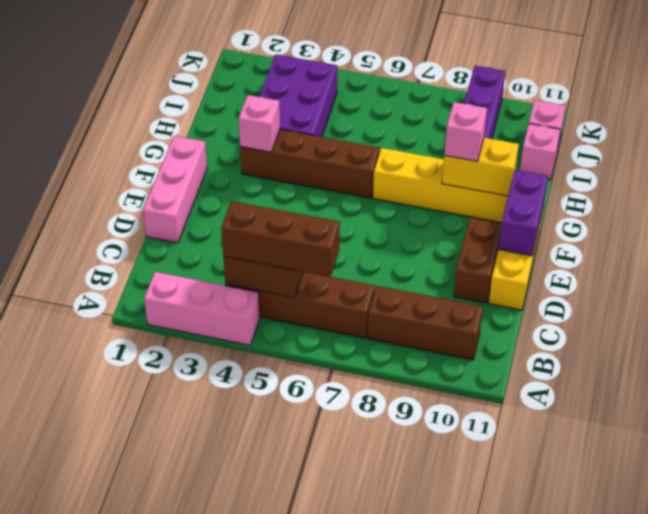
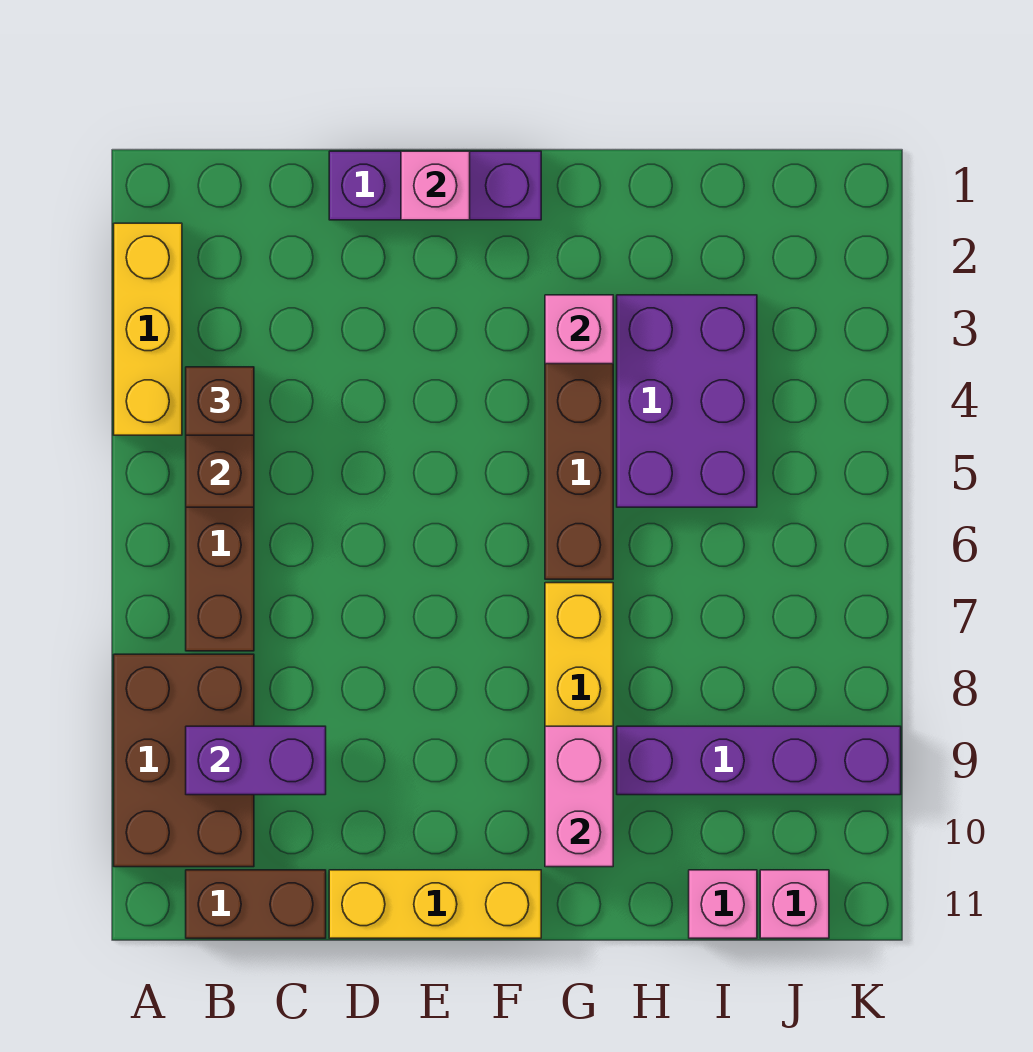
pink brick A2:A4 level 1 -> yellow brick A2:A4 level 1
brown brick B4:B6 level 3 -> brown brick B4 level 3
brown brick B8:B10 level 1 -> brown brick A8:B10 level 1
pink brick D1:F1 level 1 -> purple brick D1:F1 level 1
brown brick D10:E10 level 1 -> brown brick B11:C11 level 1
purple brick E11:F11 level 2 -> purple brick B9:C9 level 2
yellow brick G9:G10 level 2 -> pink brick G9:G10 level 2
pink brick G9 level 3 -> pink brick E1 level 2
purple brick H3:J4 level 1 -> purple brick H3:I5 level 1

